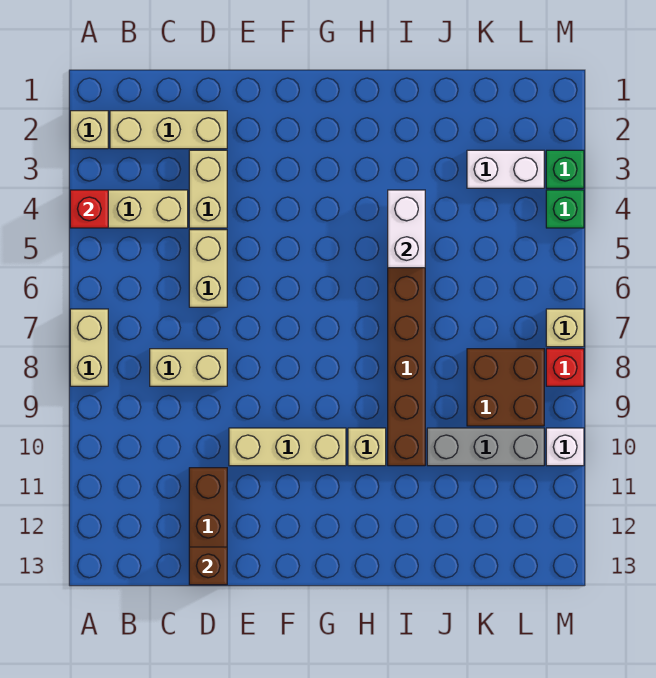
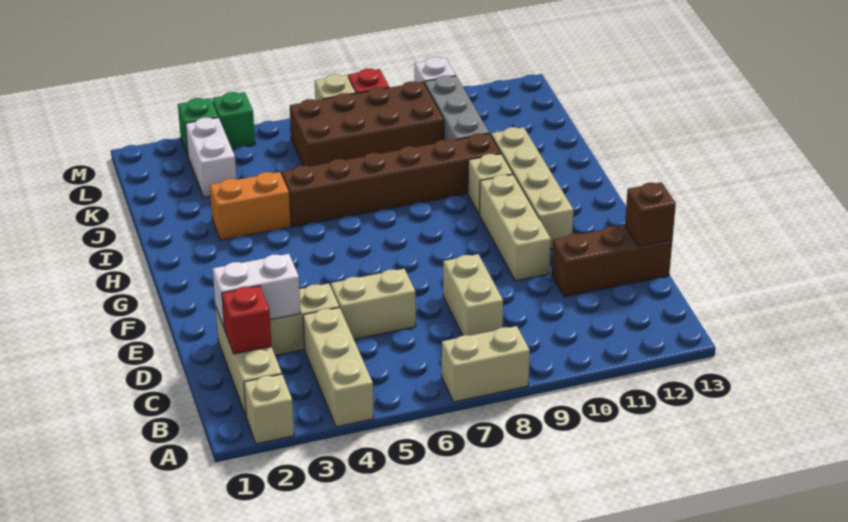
red brick A4 level 2 -> red brick C2 level 2
none -> tan brick F11:I11 level 1
none -> orange brick I3:I4 level 1
white brick I4:I5 level 2 -> white brick D2:D3 level 2
brown brick K8:L9 level 1 -> brown brick K6:L9 level 1

